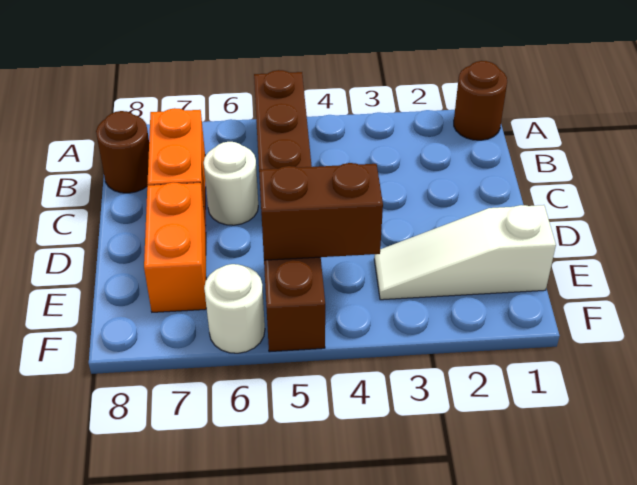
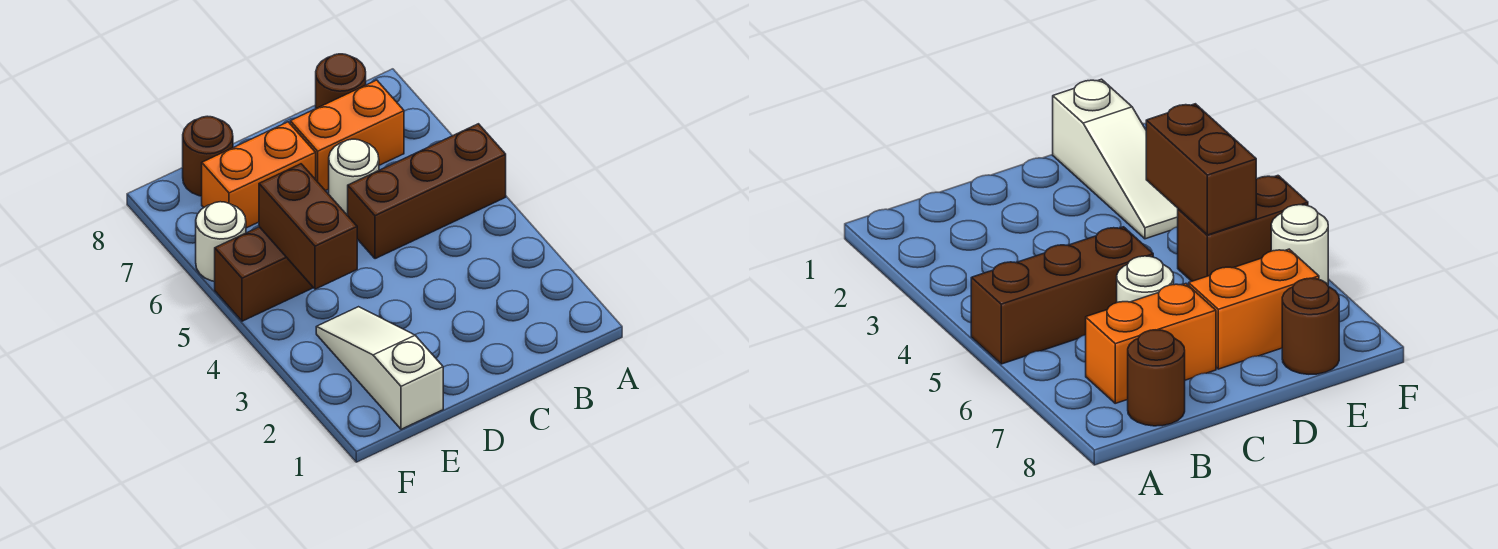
brown round brick A1 level 1 -> brown round brick E8 level 1

